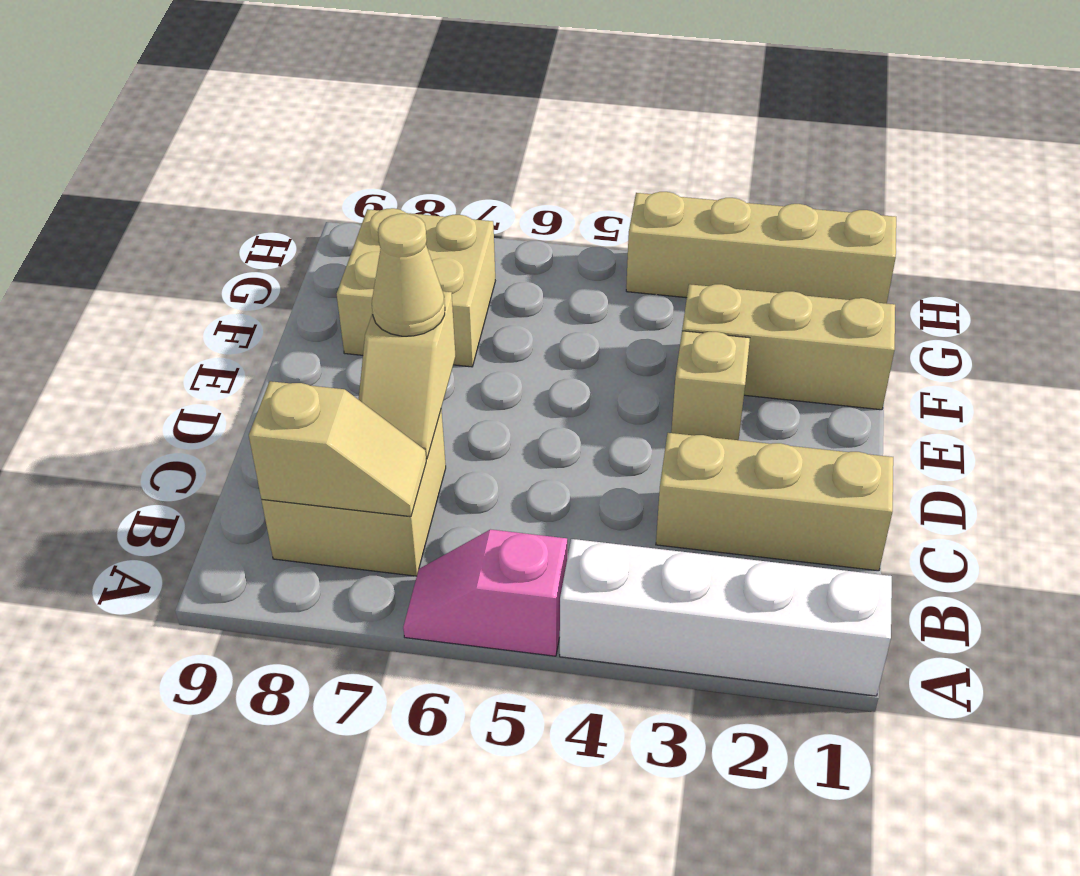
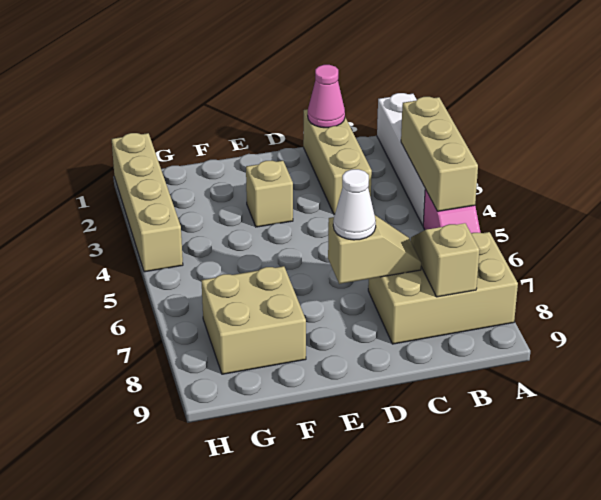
tan brick B7:C8 level 1 -> tan brick A7:C8 level 1
none -> pink cone C1 level 2
tan cone D7 level 3 -> white cone D7 level 3
tan brick F1:F3 level 1 -> tan brick A3:A5 level 2

